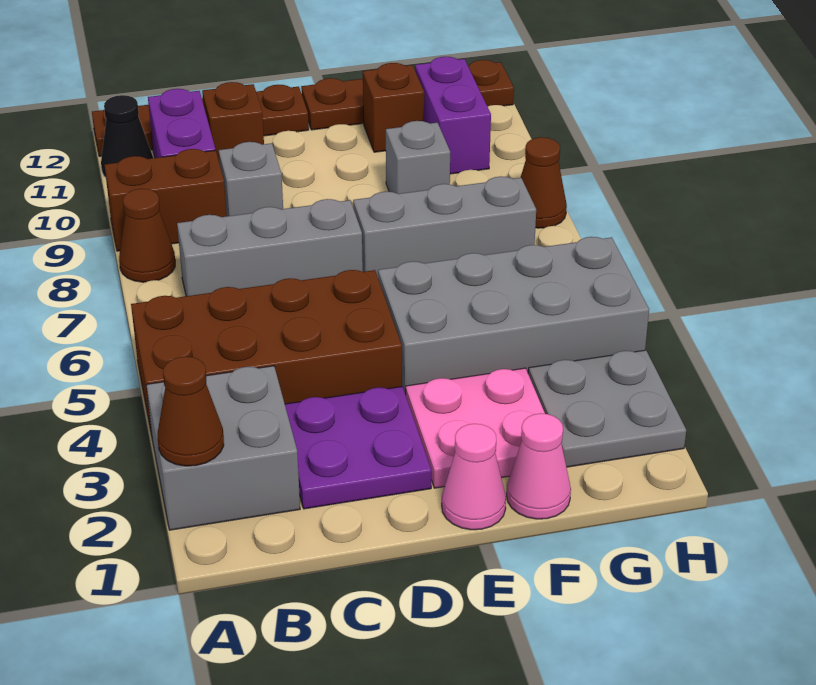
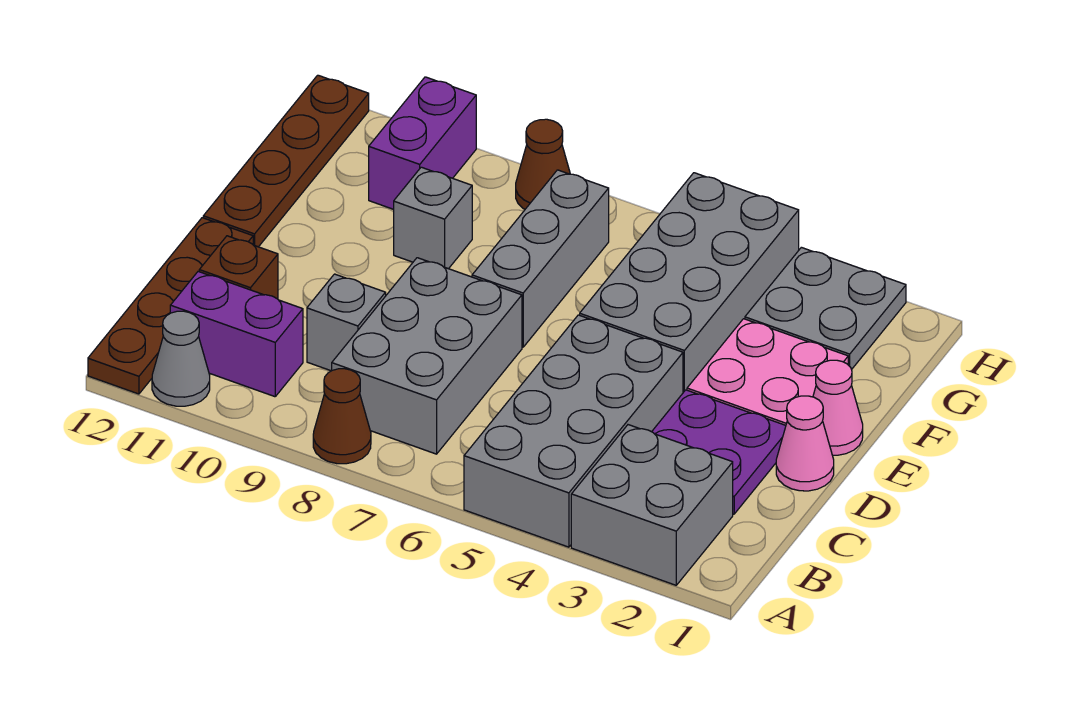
brown cone A2 level 2 -> none
brown brick A4:D5 level 1 -> grey brick A4:D5 level 1
brown brick A9:B9 level 1 -> none
black cone A11 level 1 -> grey cone A11 level 1
grey brick B7:D7 level 1 -> grey brick B7:D8 level 1
pink cone F1 level 1 -> pink cone D1 level 1
brown brick F11 level 1 -> none
purple brick G10:G11 level 1 -> purple brick G10:H10 level 1

